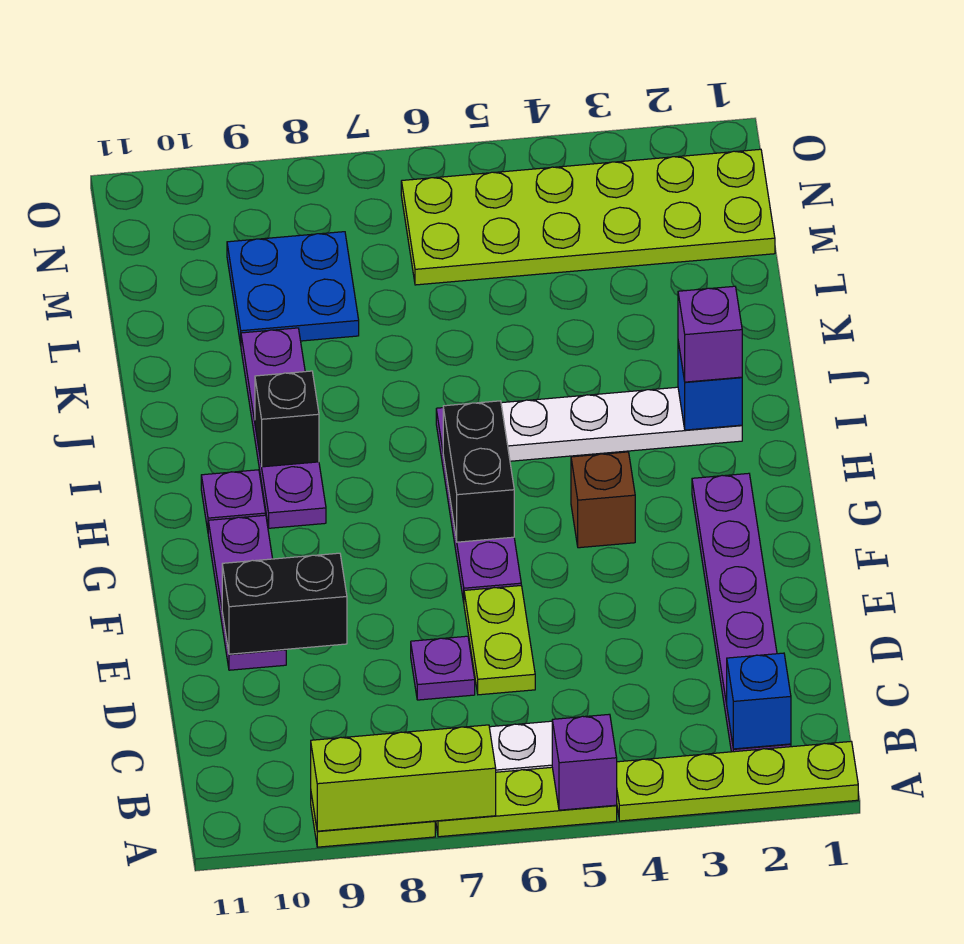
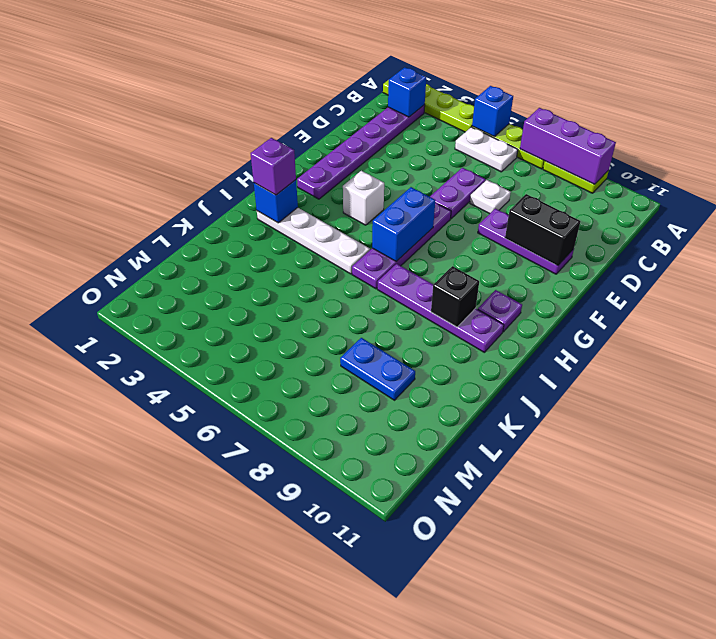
purple brick A5 level 2 -> blue brick A5 level 2
lime brick A7:A9 level 2 -> purple brick A7:A9 level 2
lime plate D6:E6 level 1 -> purple plate D6:E6 level 1
purple plate D7 level 1 -> white plate D7 level 1
purple plate E10:G10 level 1 -> purple plate E8:E10 level 1
brown brick G4 level 1 -> white brick G4 level 1
black brick G6:H6 level 2 -> blue brick G6:H6 level 2
purple plate H9:K9 level 1 -> purple plate I7:I10 level 1
blue plate L8:M9 level 1 -> blue plate L8:L9 level 1
lime plate M1:N6 level 1 -> none

